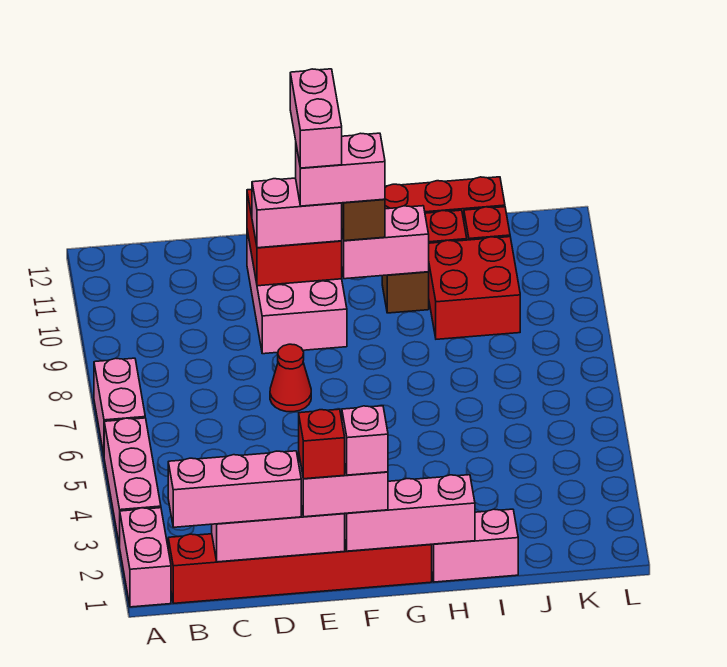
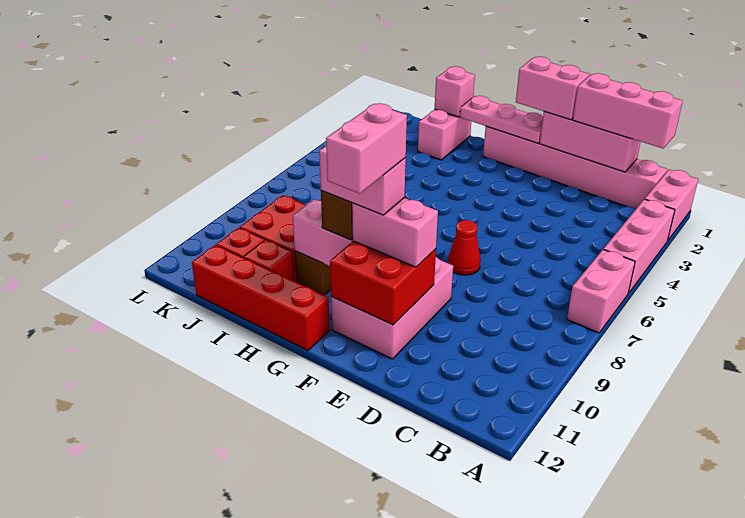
red brick B1:G1 level 1 -> pink brick B1:G1 level 1
red brick E1 level 4 -> none
pink brick F1:H1 level 2 -> pink plate F1:H1 level 2
pink brick F1 level 4 -> pink brick I1 level 2
pink brick H1:I1 level 1 -> pink brick I1:I2 level 1

